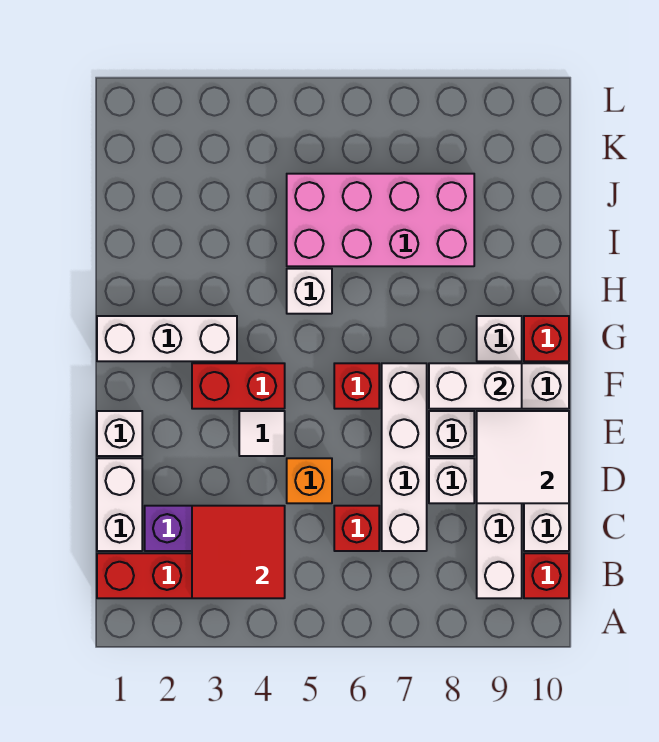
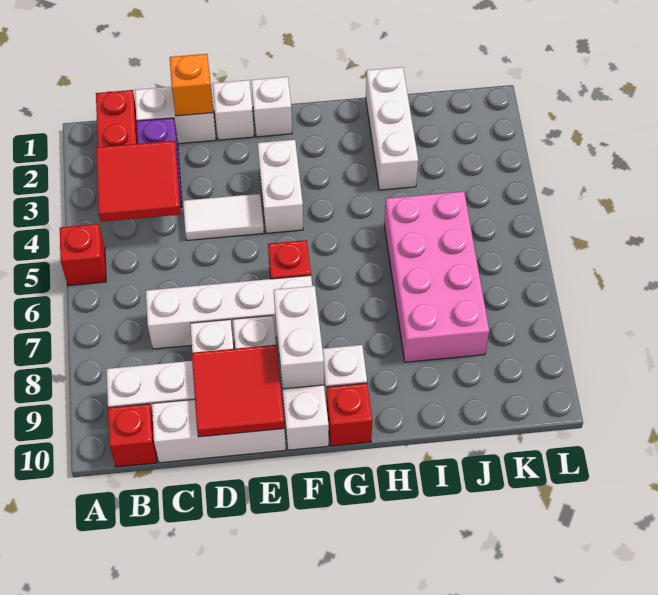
red brick C6 level 1 -> red brick A5 level 1
orange brick D5 level 1 -> orange brick D1 level 2
white tile D9:E10 level 2 -> red tile D9:E10 level 2
white tile E4 level 1 -> white tile D4:E4 level 1
red brick F3:F4 level 1 -> white brick F3:F4 level 1
white brick G1:G3 level 1 -> white brick I1:I3 level 1
white brick H5 level 1 -> white brick F1 level 1

